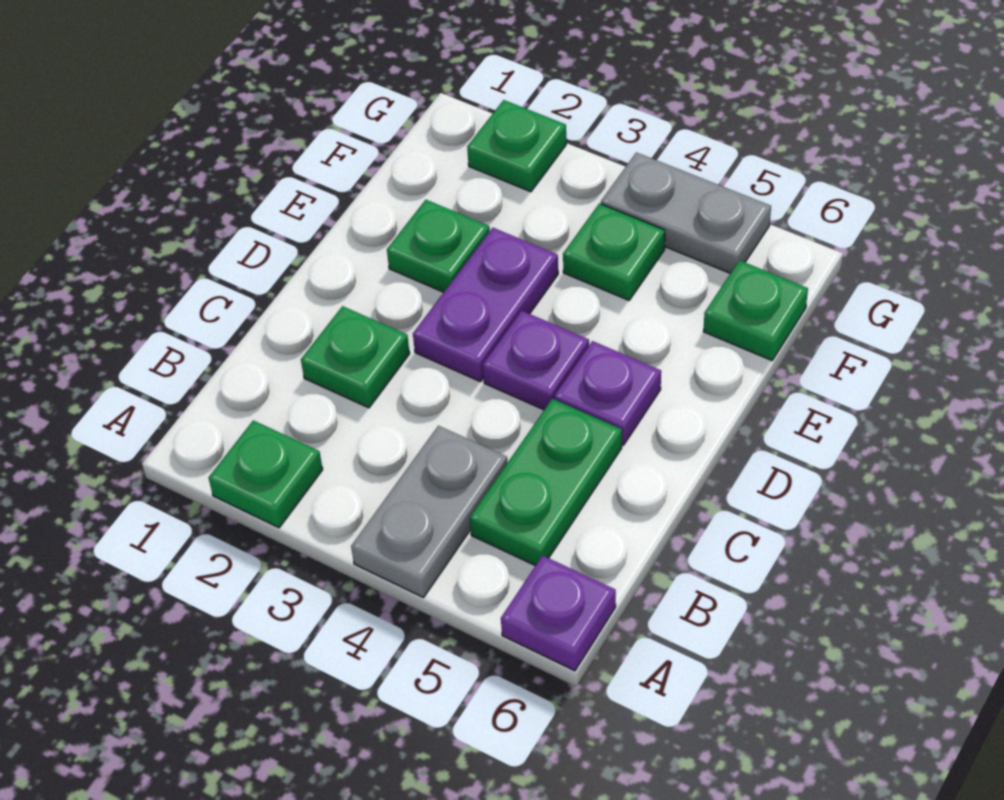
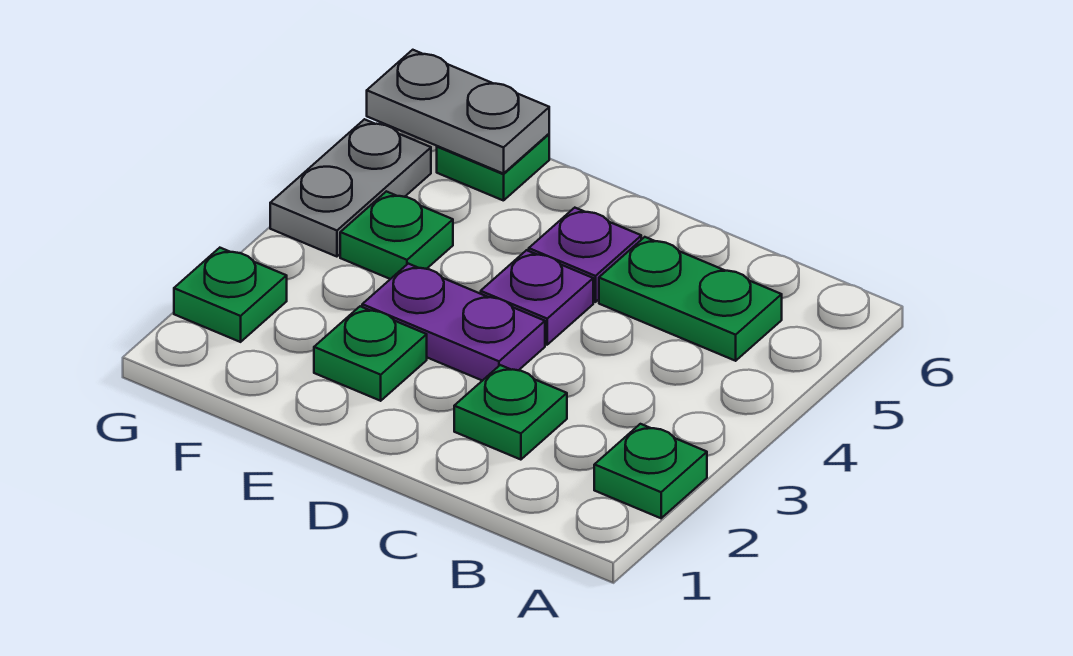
grey plate A4:B4 level 1 -> grey plate F6:G6 level 2
purple plate A6 level 1 -> none

